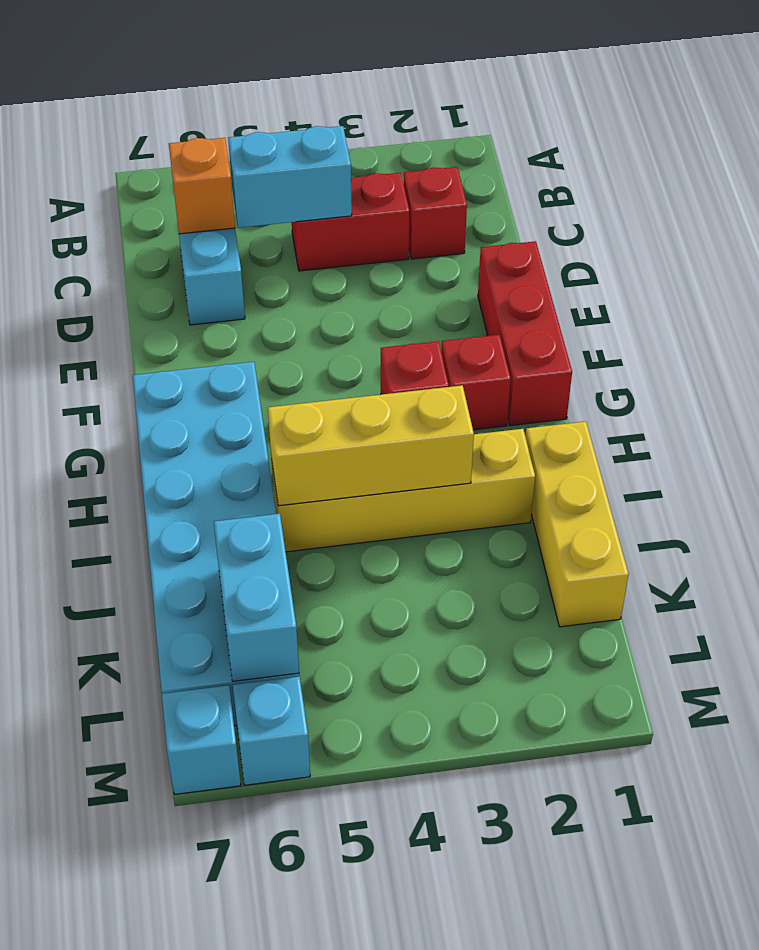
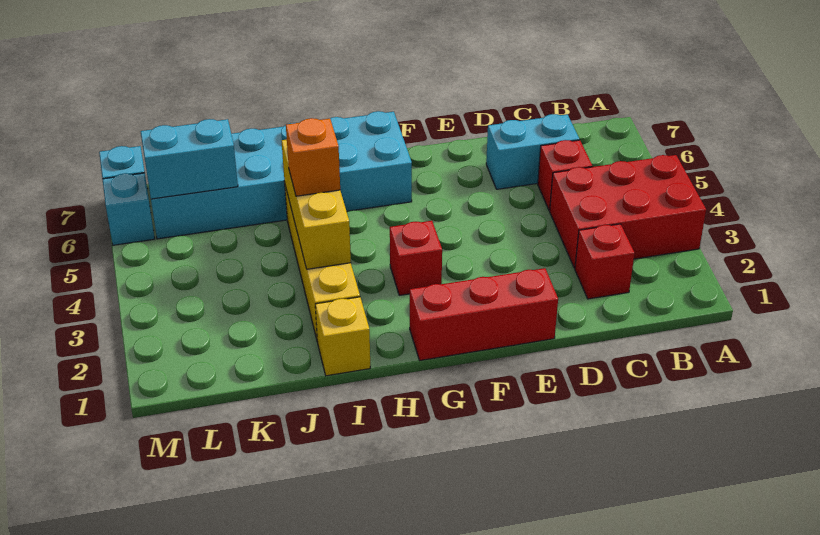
red brick C3:C4 level 1 -> red brick A3:C4 level 1
cyan brick C4:C5 level 2 -> none
orange brick C6 level 2 -> orange brick I4 level 3
red brick G2 level 1 -> red brick C5 level 1
yellow brick I1:K1 level 1 -> yellow brick I1 level 1

